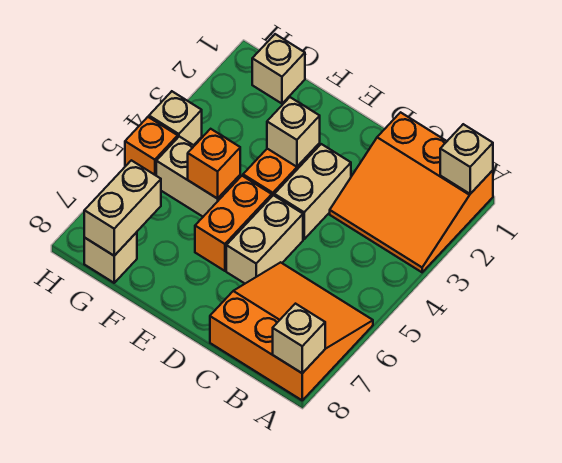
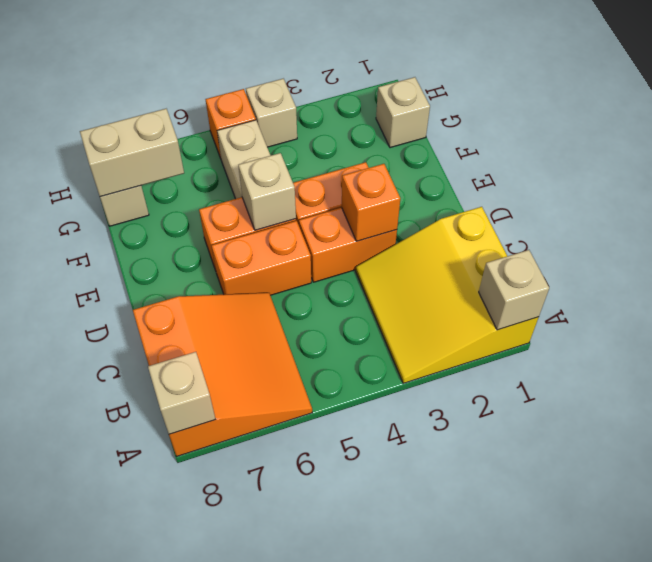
orange slope A1:C3 level 1 top 1 -> yellow slope A1:C3 level 1 top 1
tan brick D3:D4 level 1 -> orange brick D3:D4 level 1
tan brick D5:D6 level 1 -> orange brick D5:D6 level 1
tan brick E3 level 2 -> tan brick E5 level 2
orange brick F5 level 2 -> orange brick D3 level 2

